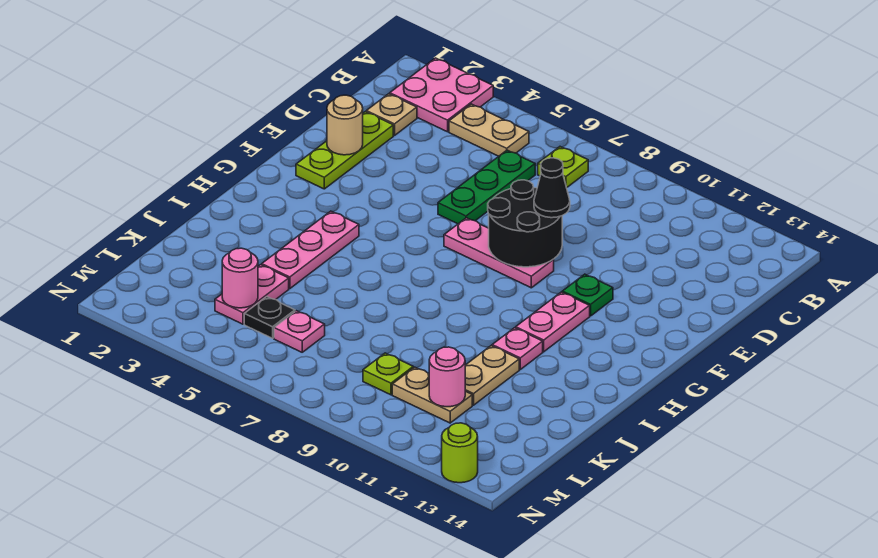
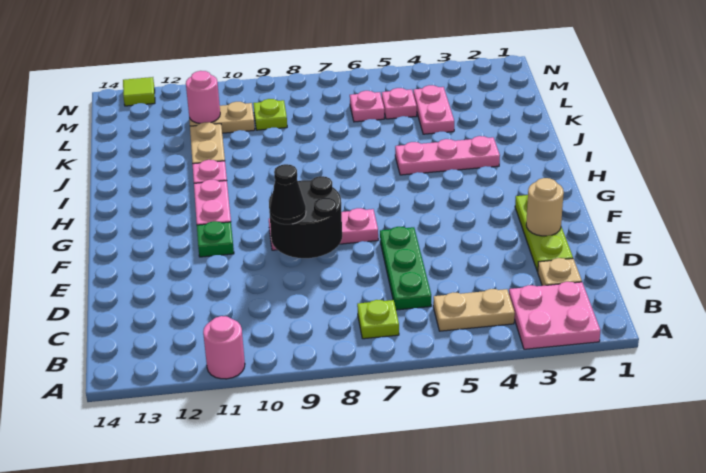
pink plate H4:J4 level 1 -> pink plate I3:I5 level 1
pink round brick L4 level 2 -> pink round brick A11 level 1
black plate L5 level 1 -> pink plate L5 level 1
lime round brick N13 level 1 -> lime tile N13 level 1

